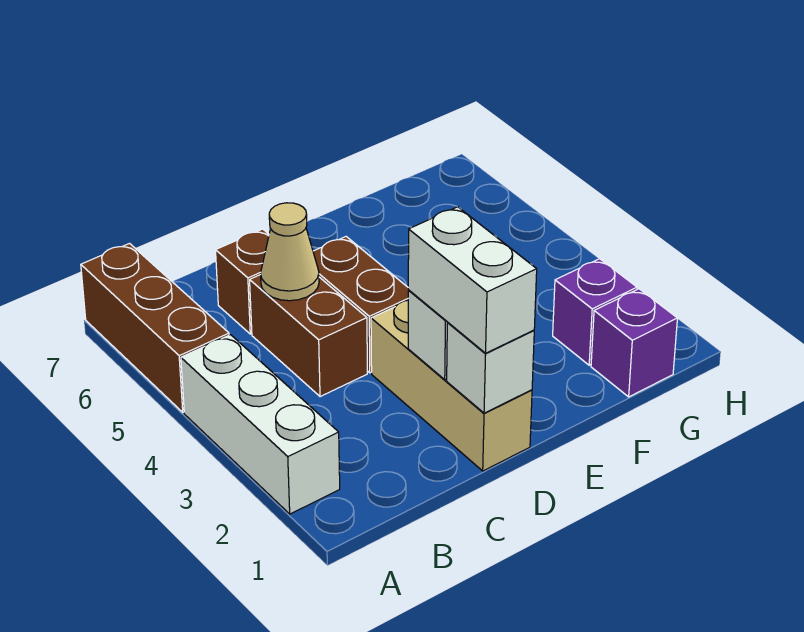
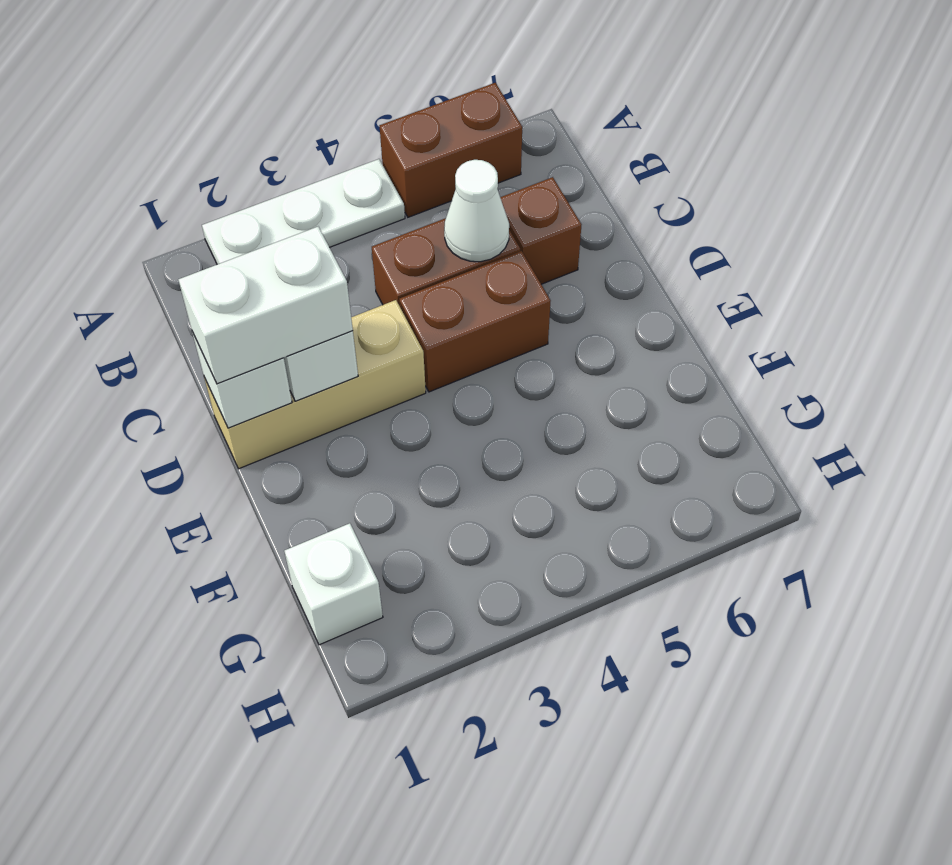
white brick A2:A4 level 1 -> white plate A2:A4 level 1
brown brick A5:A7 level 1 -> brown brick A5:A6 level 1
tan cone C5 level 2 -> white cone C5 level 2
purple brick G1 level 1 -> white brick G1 level 1
purple brick G2 level 1 -> none

